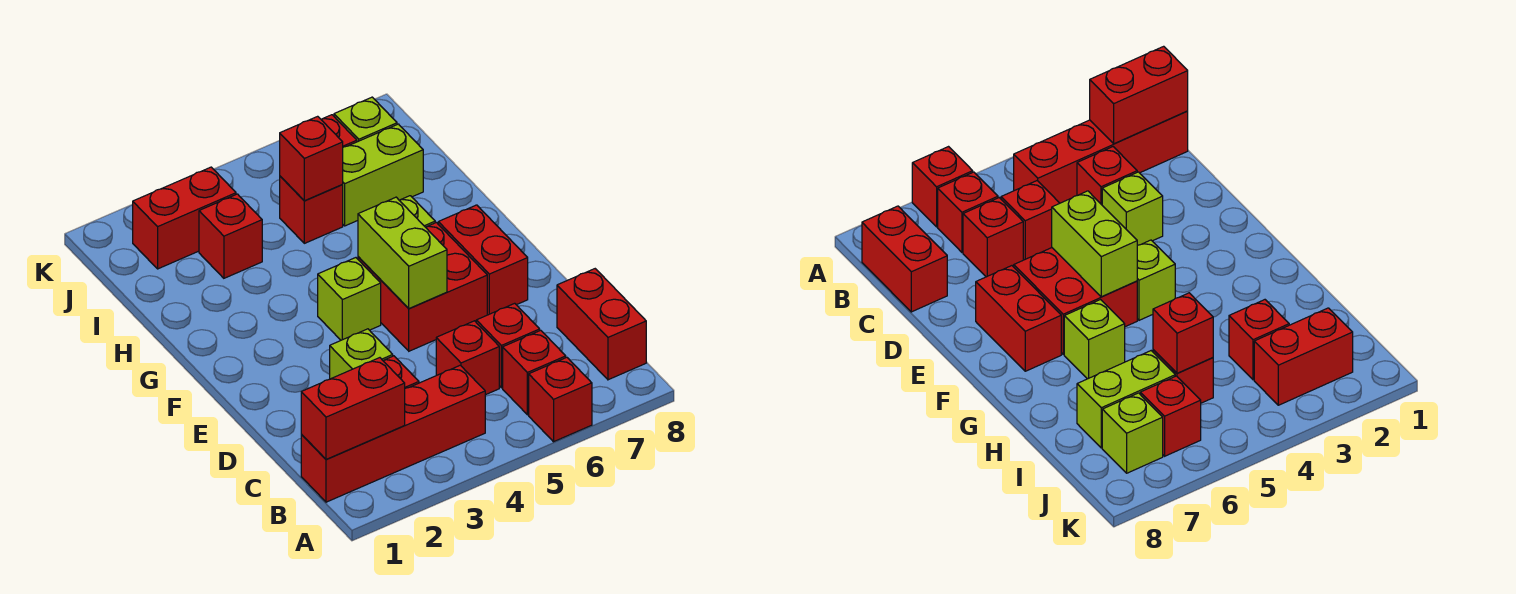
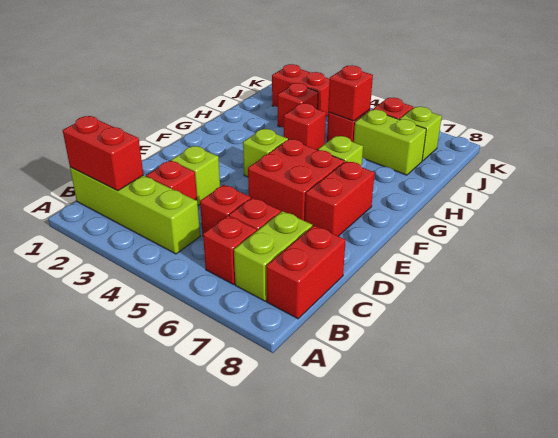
red brick A6 level 1 -> red brick H4 level 1
red brick B1:B4 level 1 -> lime brick B1:B4 level 1
lime brick E5:F5 level 2 -> lime brick B7:C7 level 1

